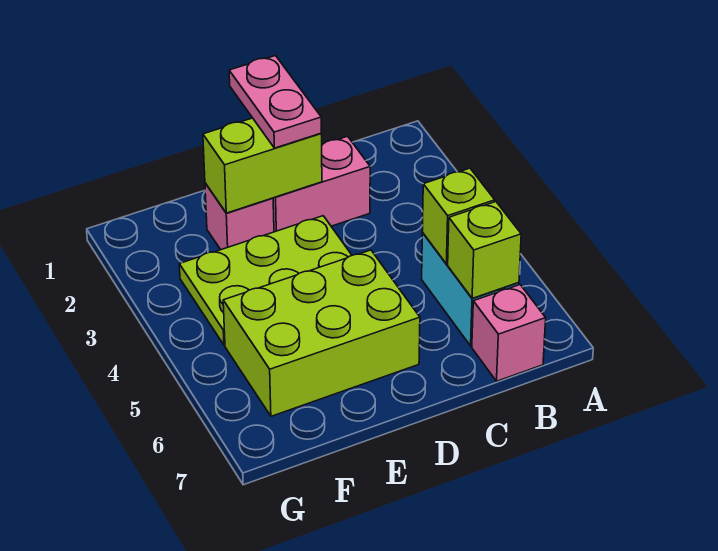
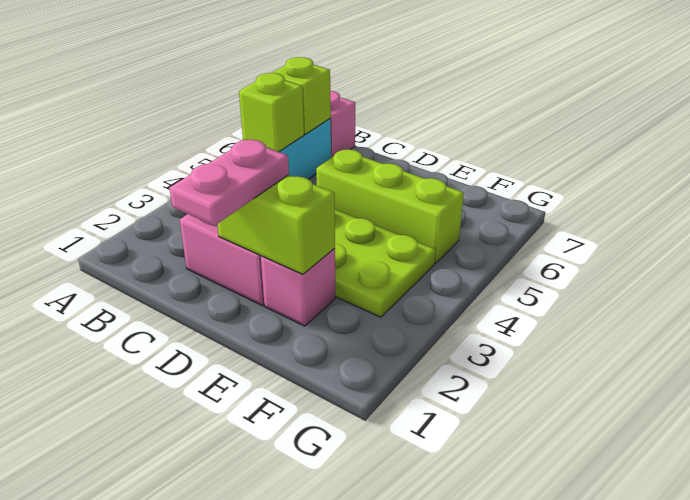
lime brick D5:F6 level 1 -> lime brick D5:F5 level 1

